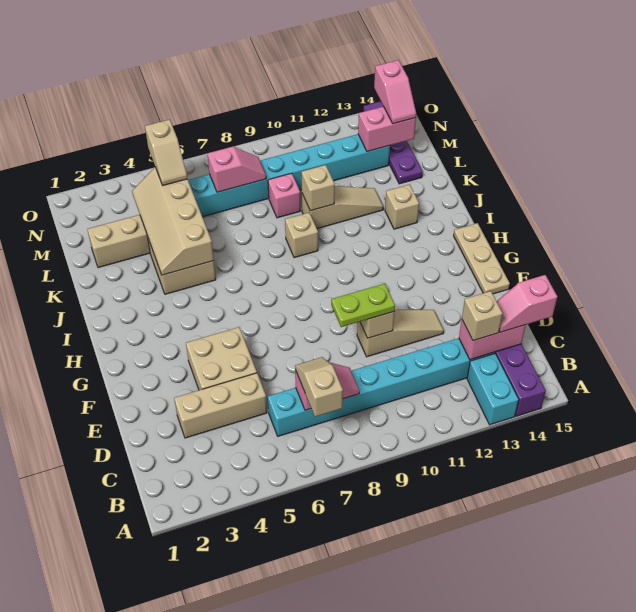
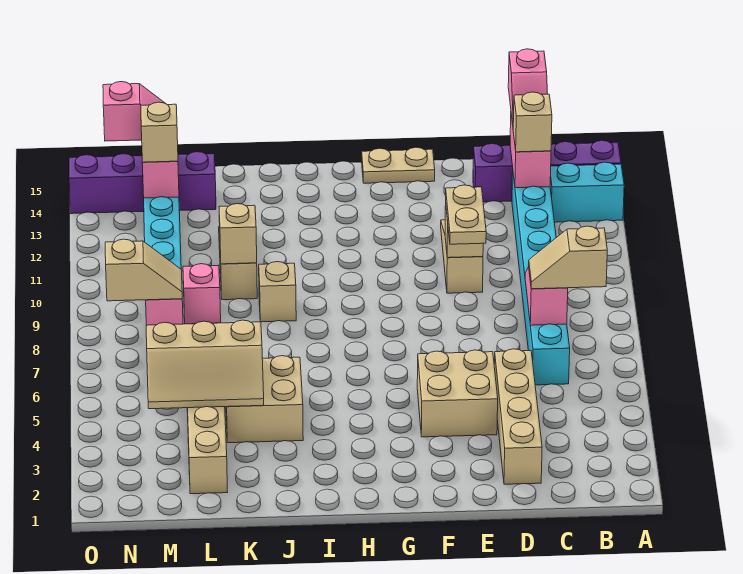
tan brick D3:D5 level 1 -> tan brick D2:D5 level 1
lime plate E9:E10 level 3 -> tan plate E9:E10 level 3
tan plate F15:H15 level 1 -> tan plate F15:G15 level 1
tan slope J4:M5 level 2 top 5 -> tan slope K4:M5 level 2 top 5
tan brick J13 level 1 -> tan brick M13 level 3
purple plate L14:O14 level 1 -> purple brick L14:O14 level 1
tan slope M5:N5 level 3 top N -> tan slope M7:N7 level 3 top N

